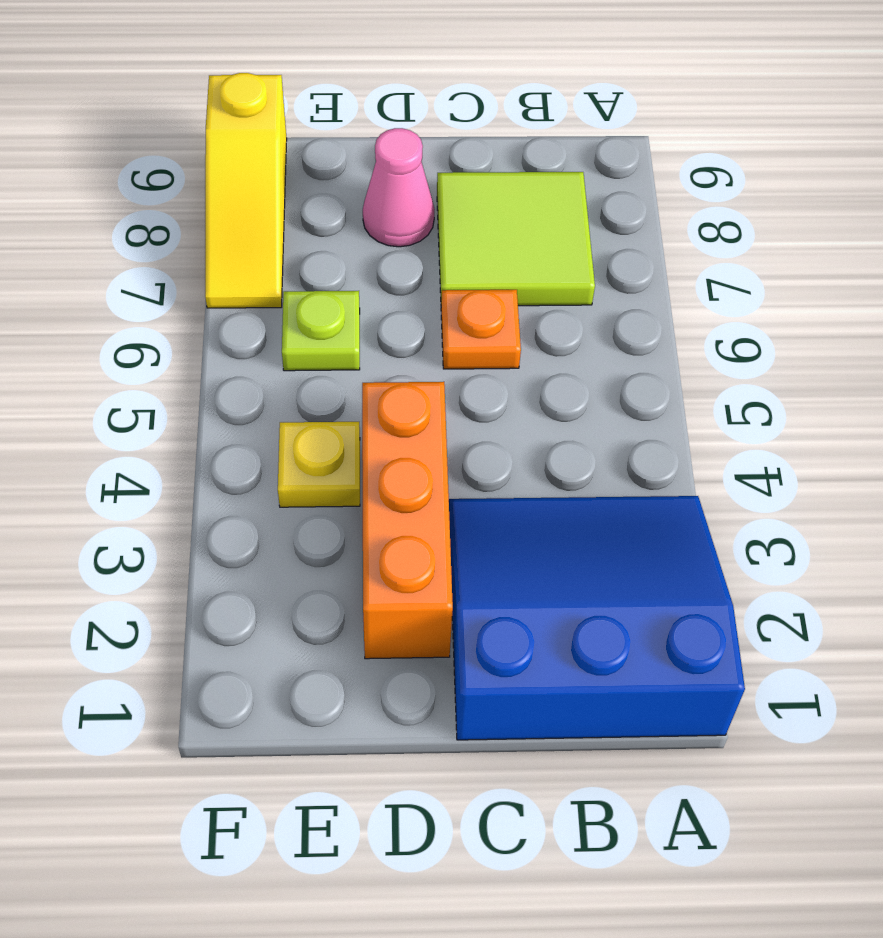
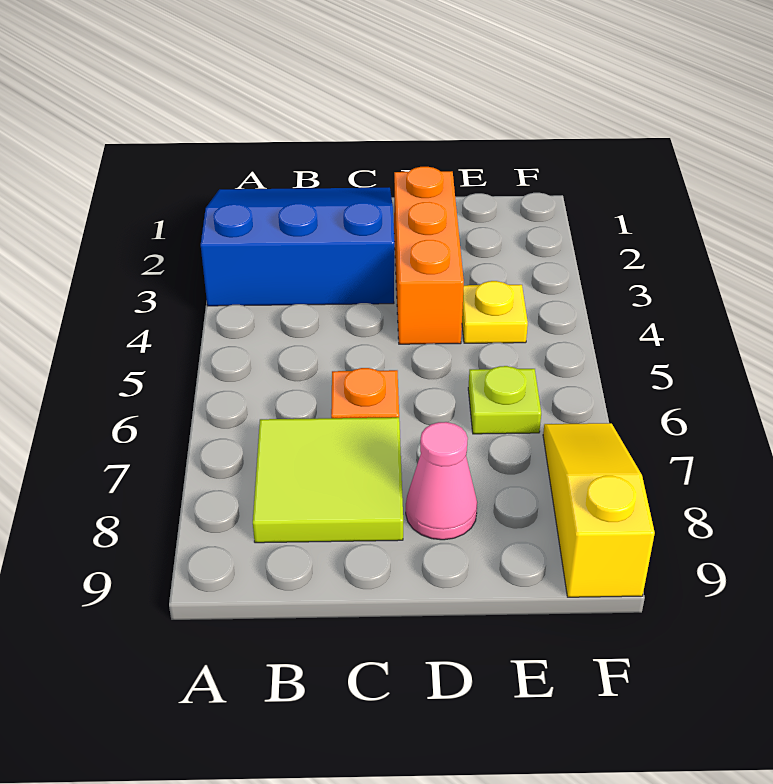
blue slope A1:C3 level 1 top 1 -> blue slope A1:C3 level 1 top 3

